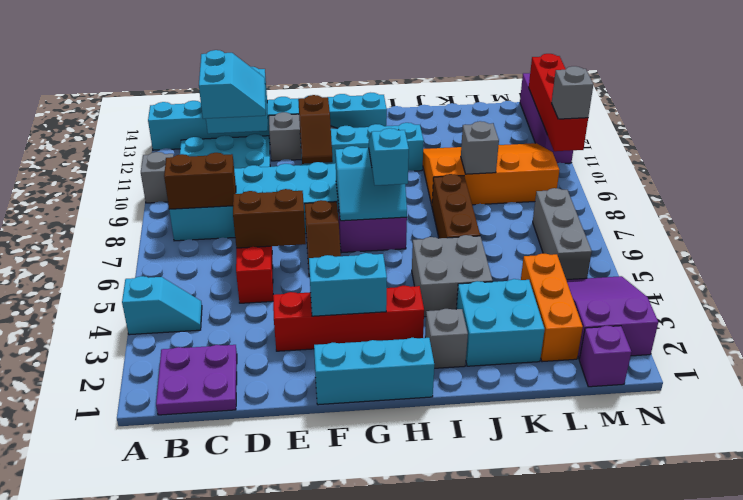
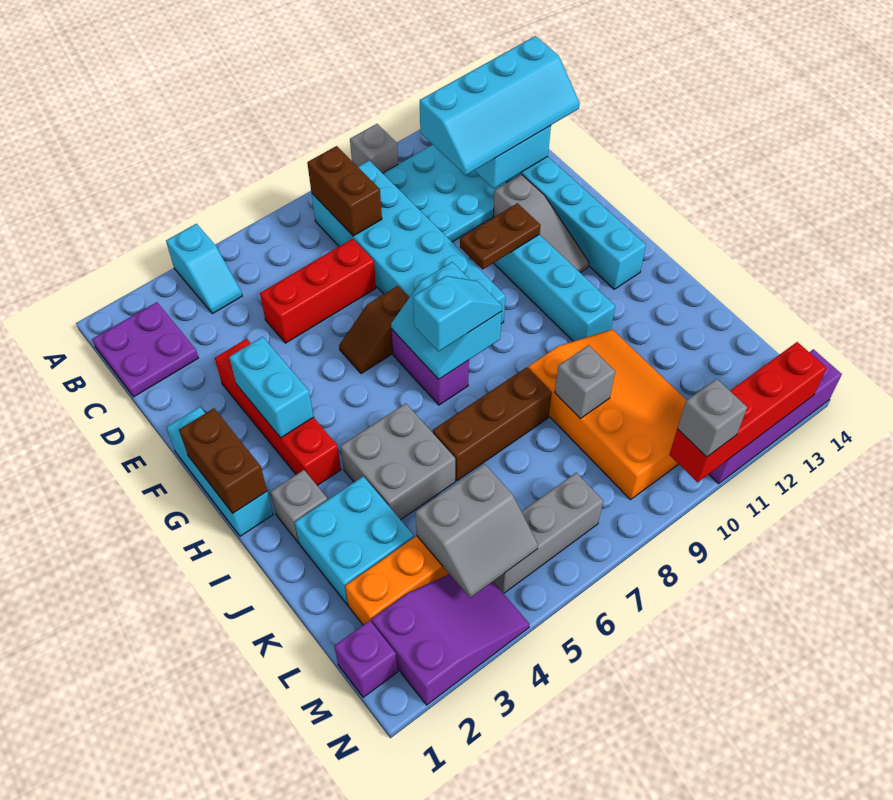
cyan slope C11:D12 level 3 top C -> cyan slope C11:D14 level 3 top C
brown brick D6:E6 level 2 -> brown brick G1:H1 level 2
brown slope F10:F11 level 2 top 11 -> brown plate F10:F11 level 2
none -> grey slope L4:M5 level 2 top L

